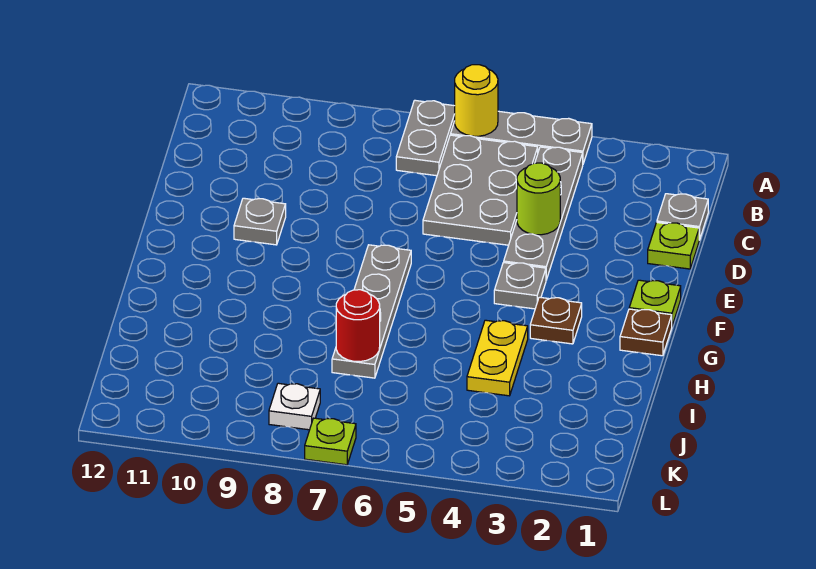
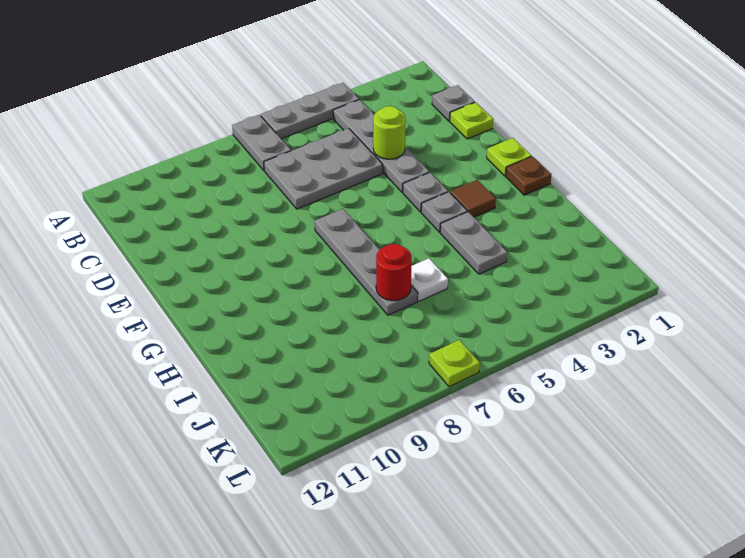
yellow round brick A6 level 2 -> none
grey plate B5:D6 level 1 -> grey plate C5:D7 level 1
grey plate E10 level 1 -> grey plate G4 level 1
brown plate G3 level 1 -> brown tile G3 level 1
yellow plate H4:I4 level 1 -> grey plate H4:I4 level 1
white plate K8 level 1 -> white plate I6 level 1

